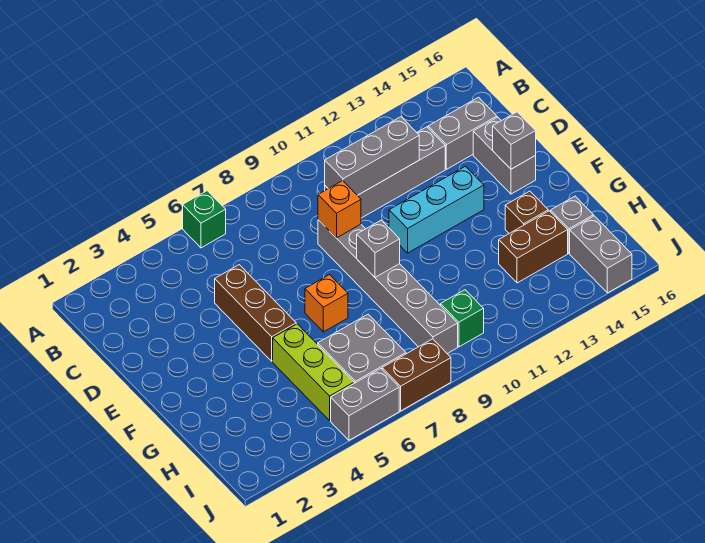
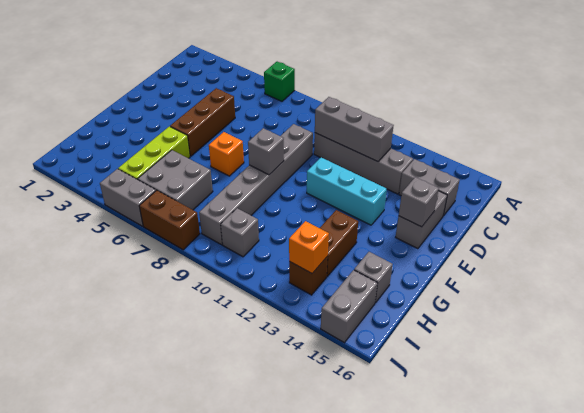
orange brick D9 level 2 -> orange brick I13 level 2
brown brick G14 level 1 -> brown brick I13 level 1
brown brick H13:H14 level 1 -> brown brick G13:H13 level 1
green brick I10 level 1 -> grey brick I10 level 1

